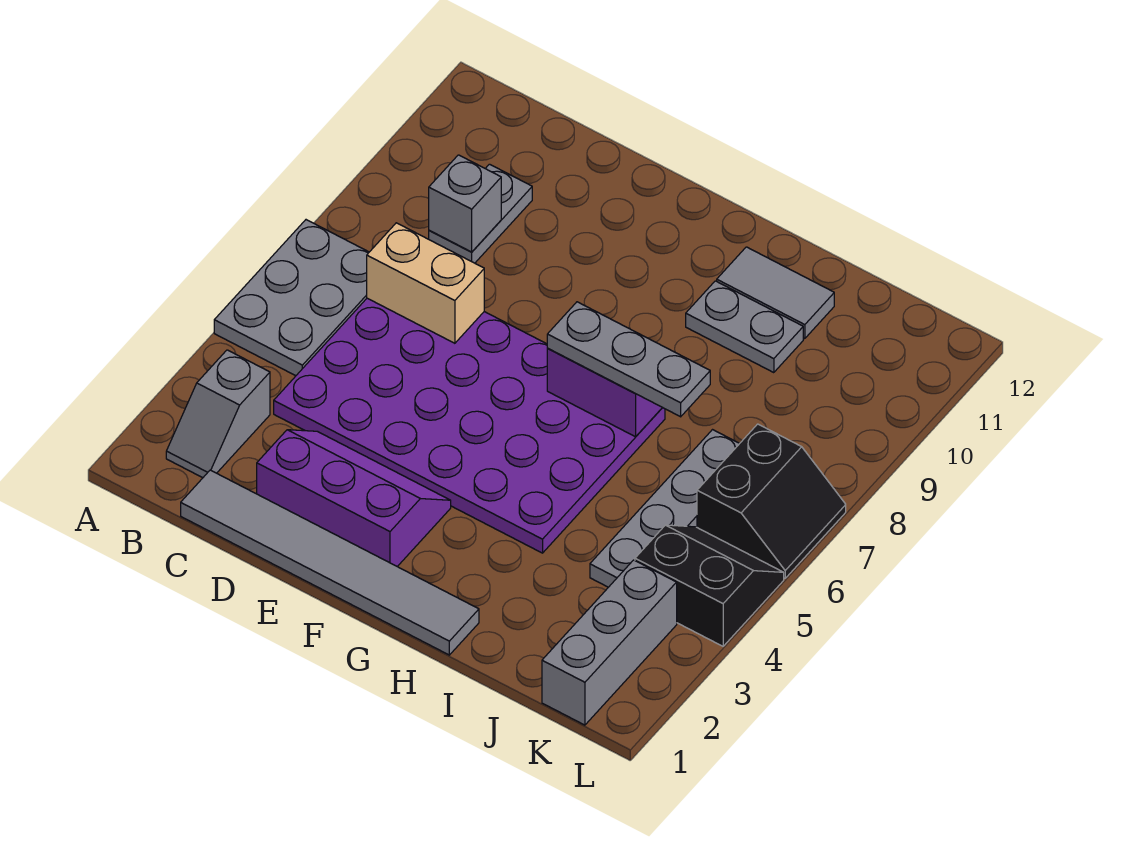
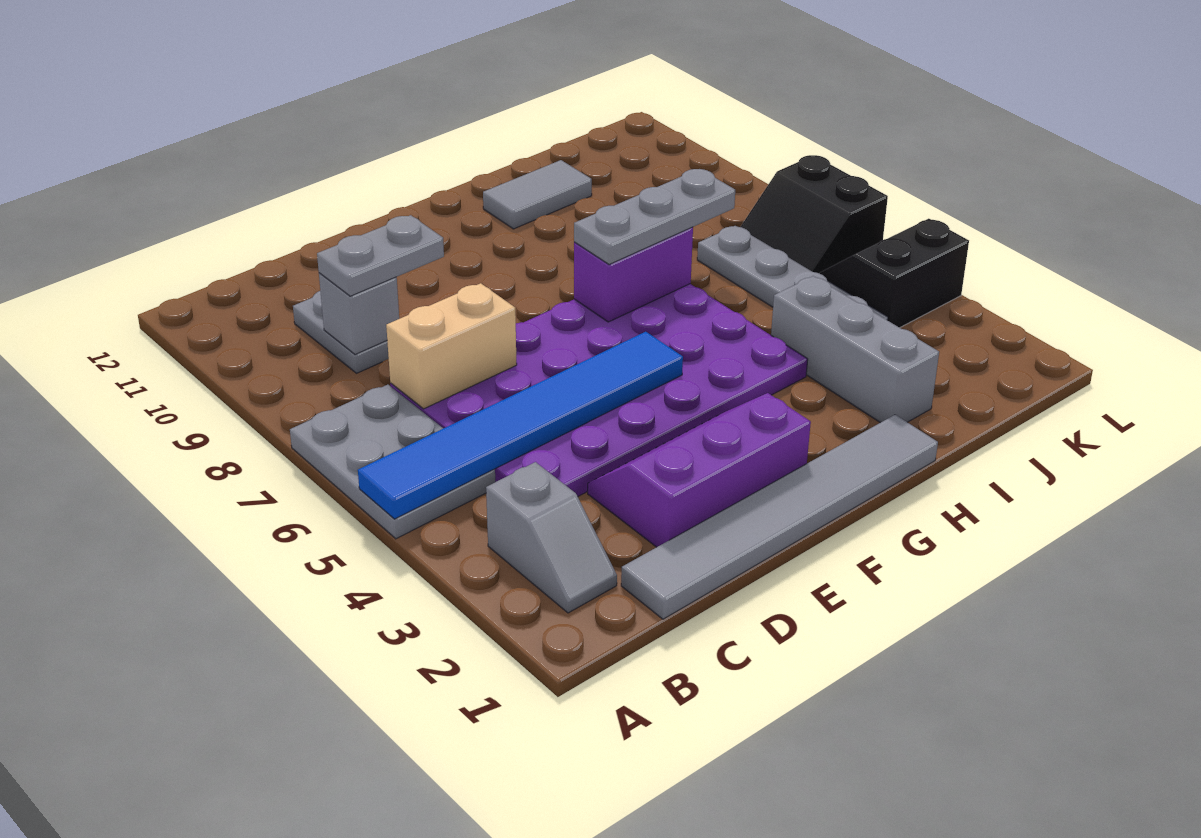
none -> blue tile A5:F5 level 2
grey plate H10:I10 level 1 -> grey plate C9:D9 level 3
grey brick K1:K3 level 1 -> grey brick I2:I4 level 1
black slope K6:L7 level 1 top K -> black slope K6:L7 level 1 top L

